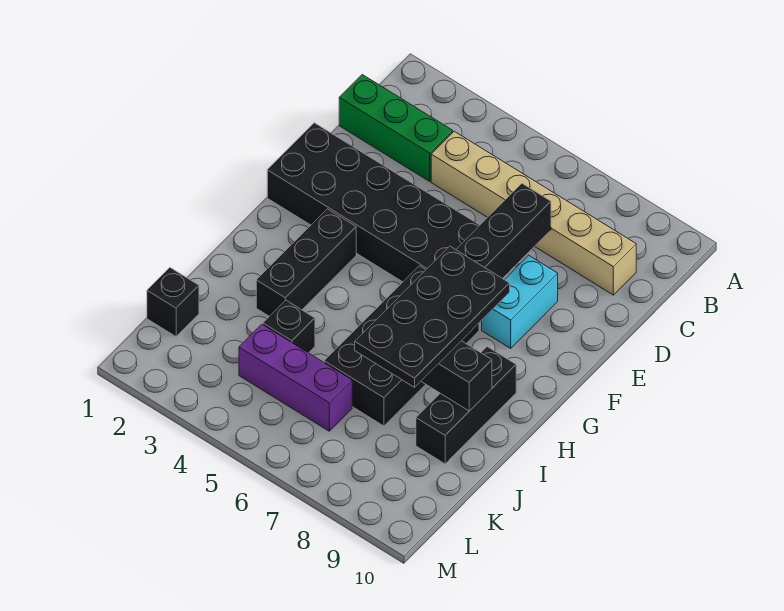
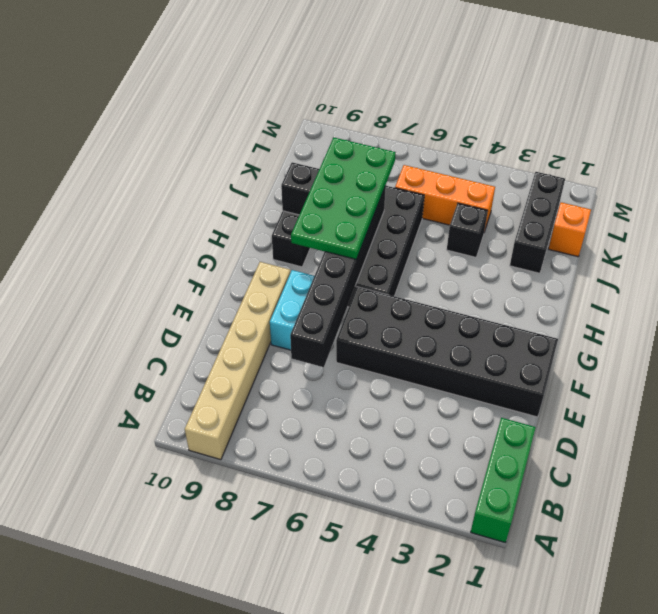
green brick C1:C3 level 1 -> green brick A1:C1 level 1
tan brick C4:C9 level 1 -> tan brick A9:F9 level 1
black brick G3:I3 level 1 -> black brick J2:L2 level 1
black plate G7:J8 level 3 -> green plate G7:J8 level 3
black brick K1 level 1 -> orange brick K1 level 1
purple brick K4:K6 level 1 -> orange brick K4:K6 level 1

